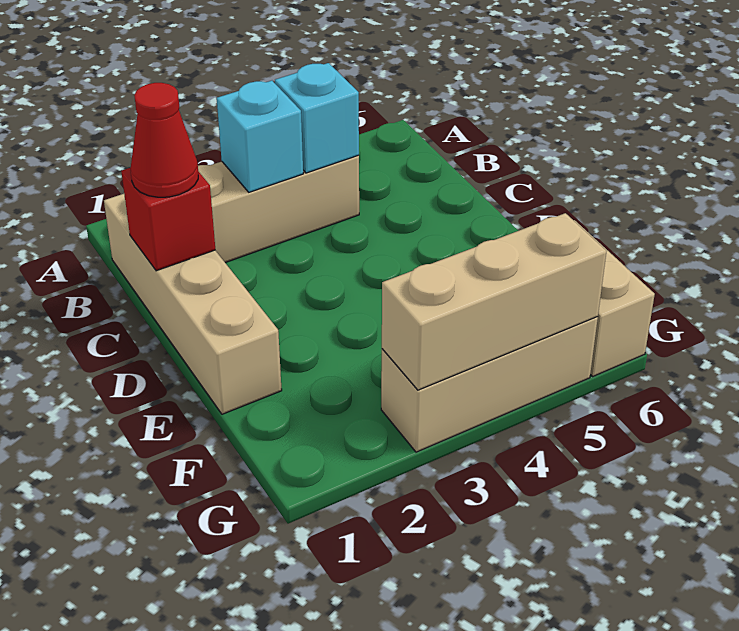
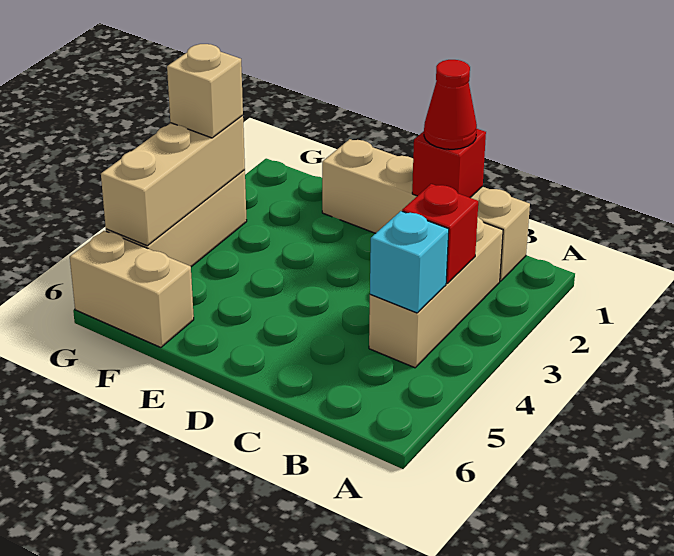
cyan brick B3 level 2 -> red brick B3 level 2
none -> tan brick G3 level 3

